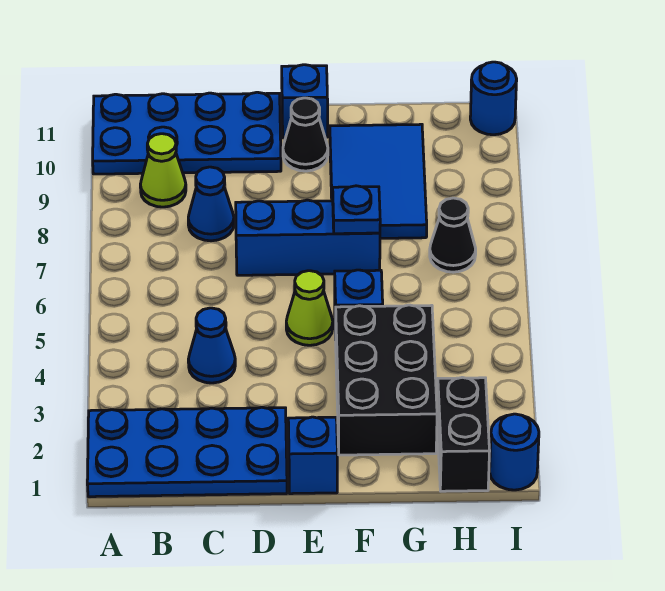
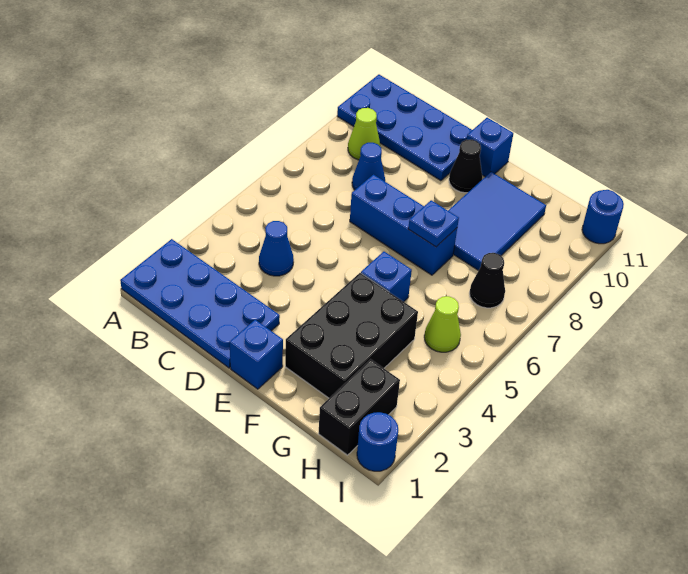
lime cone E5 level 1 -> lime cone H5 level 1

